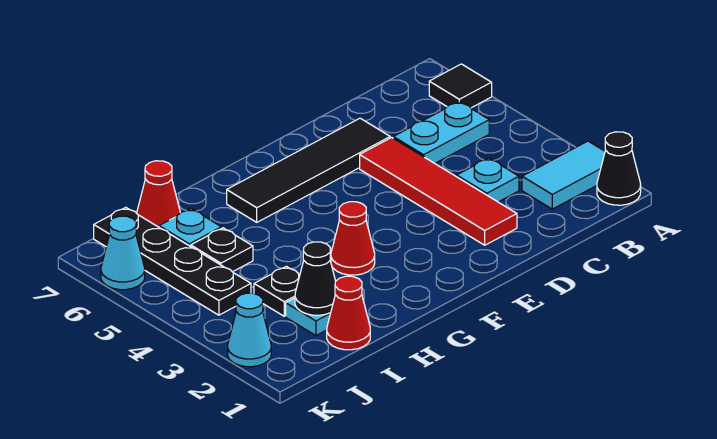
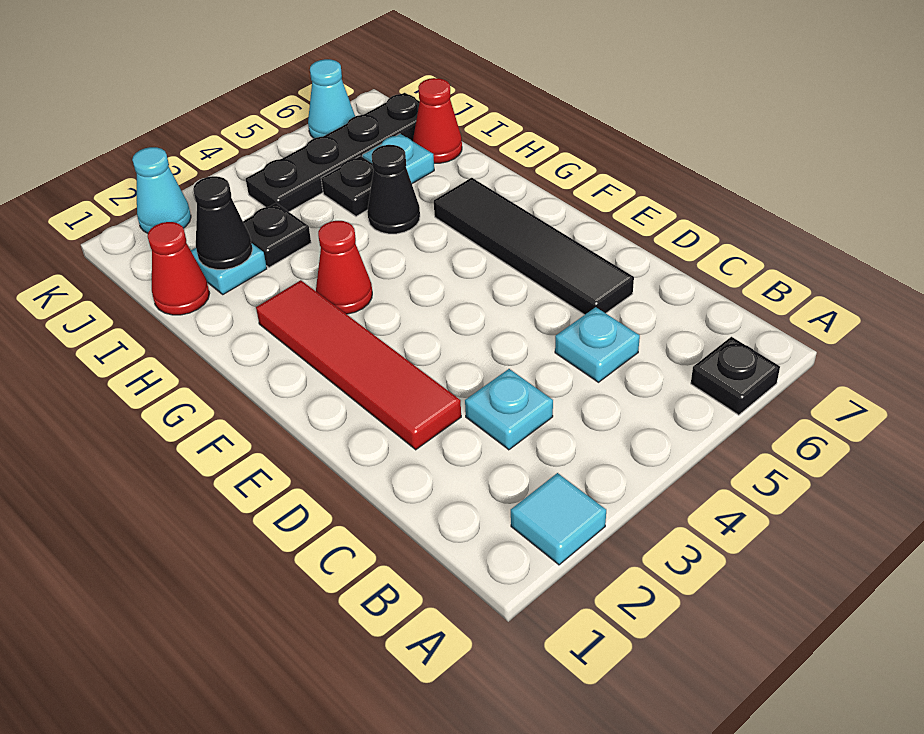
black cone A1 level 1 -> black cone H5 level 1
cyan tile A2:B2 level 1 -> cyan tile A2 level 1
black tile A6 level 1 -> black plate A6 level 1
cyan plate B5:C5 level 1 -> cyan plate C5 level 1
red tile D2:D5 level 1 -> red tile D2:G2 level 1

